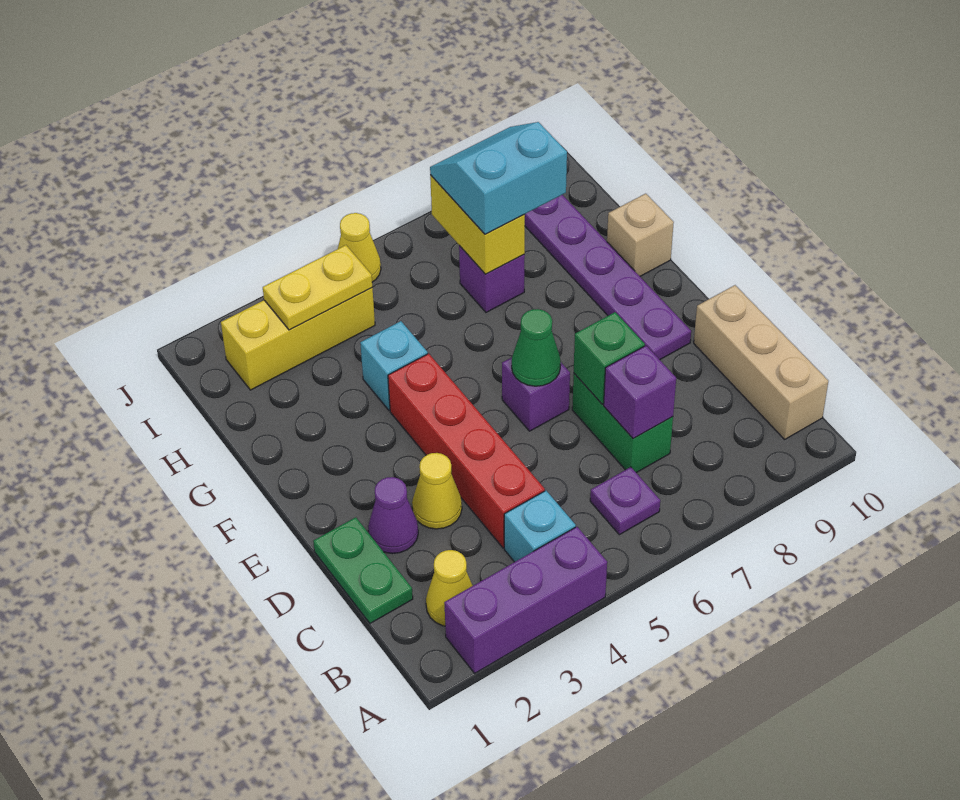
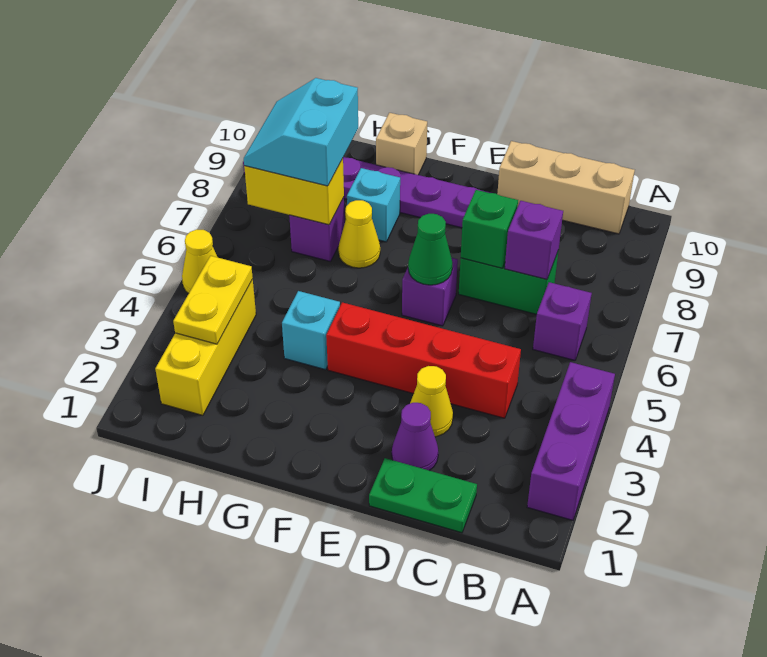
yellow cone B2 level 1 -> yellow cone G7 level 1
cyan brick B4 level 1 -> cyan brick G8 level 1
purple plate B6 level 1 -> purple brick B6 level 1

